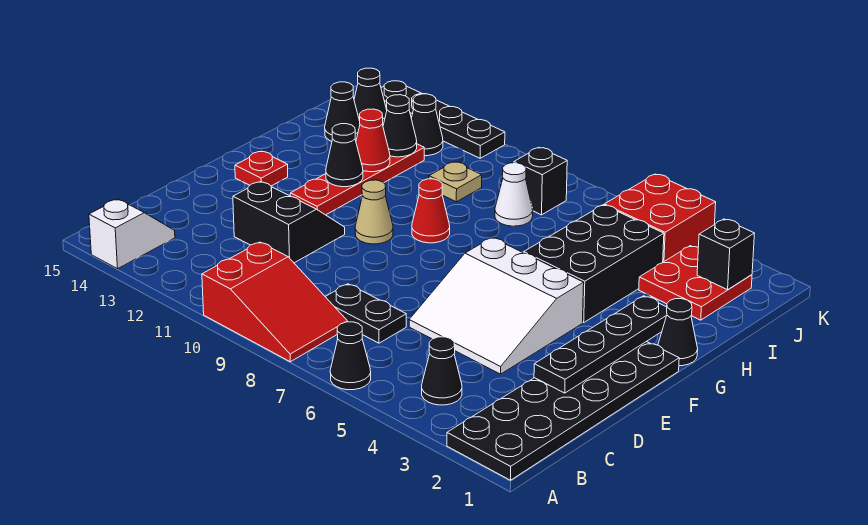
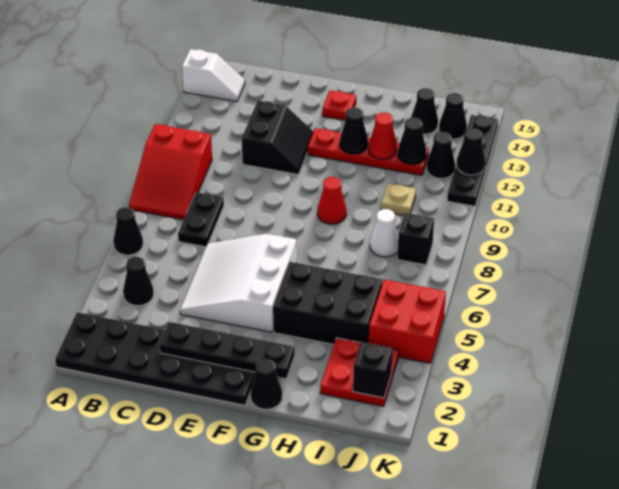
tan cone F10 level 1 -> none
none -> black cone K12 level 2

